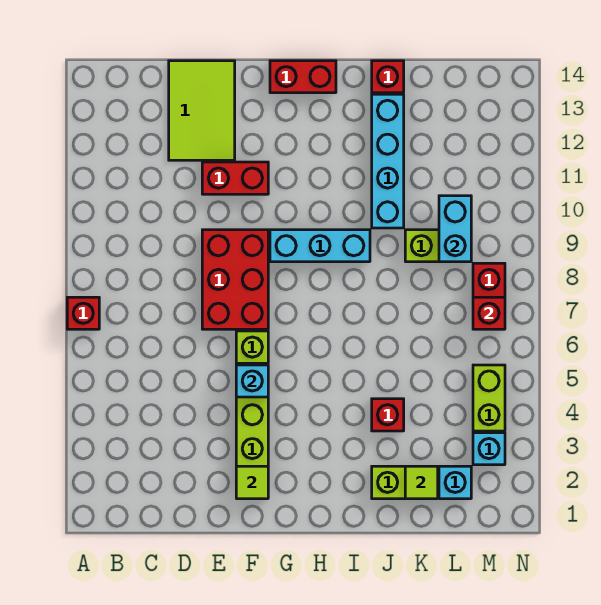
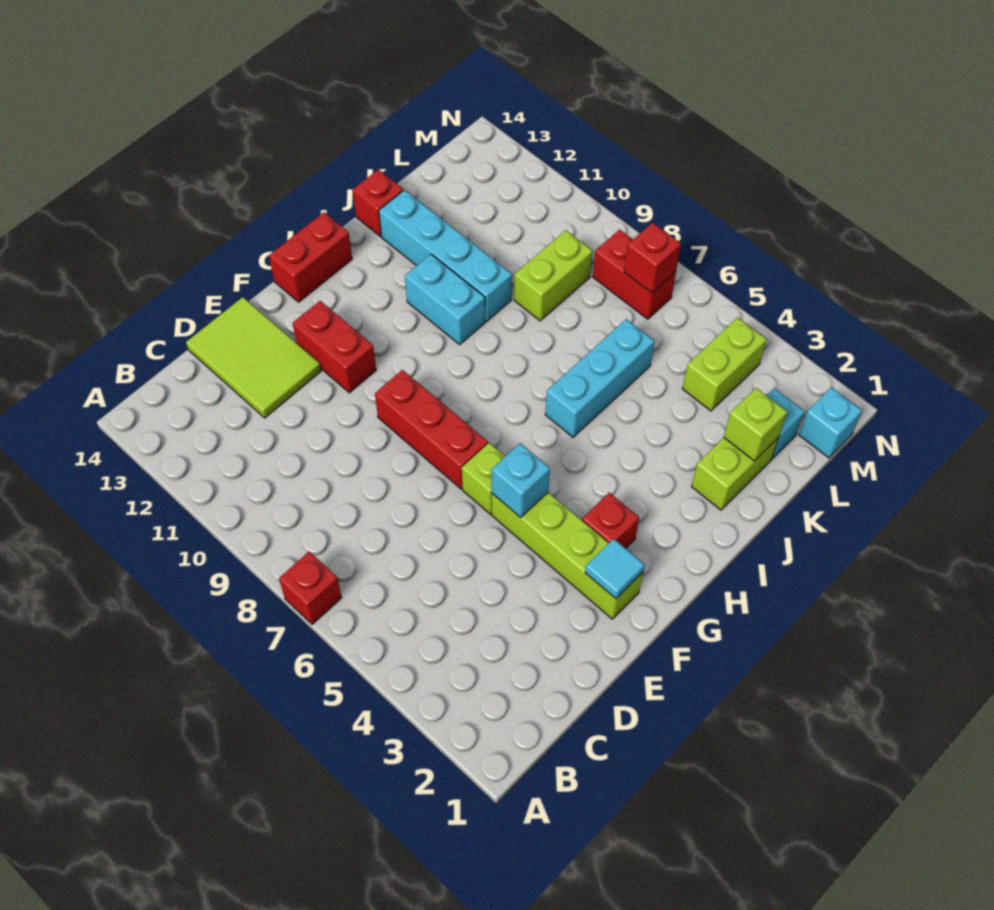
red brick E7:F9 level 1 -> red brick F7:F9 level 1
red brick E11:F11 level 1 -> red brick F11:F12 level 1
lime tile F2 level 2 -> cyan tile F2 level 2
cyan brick G9:I9 level 1 -> cyan brick I6:K6 level 1
red brick J4 level 1 -> red brick G3 level 1
lime tile K2 level 2 -> lime brick K2 level 2
cyan brick L9:L10 level 2 -> cyan brick I10:I11 level 1
cyan brick M3 level 1 -> cyan brick M1 level 1
lime brick M4:M5 level 1 -> lime brick L4:M4 level 1

